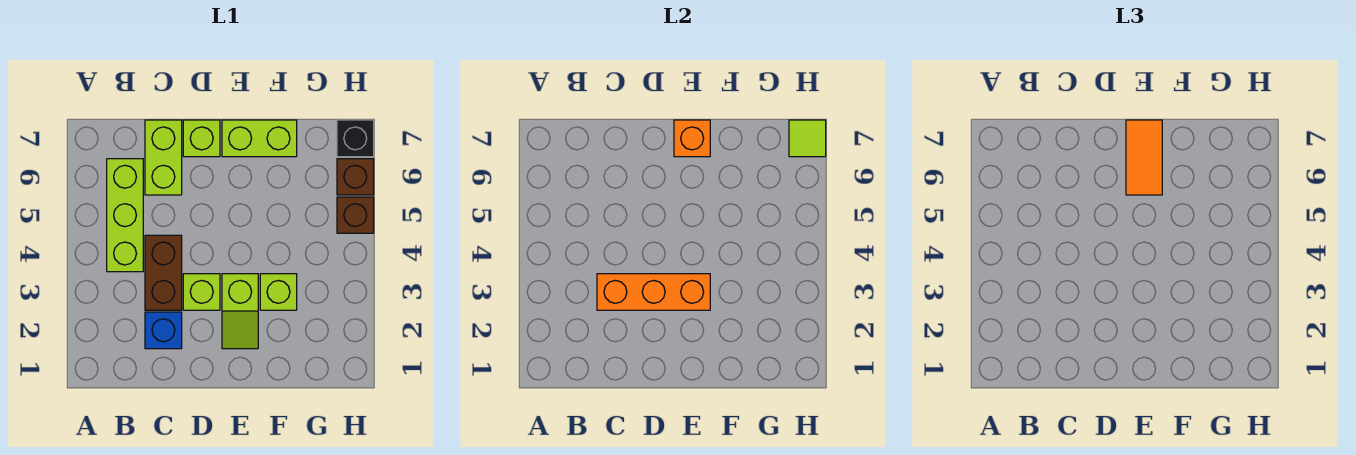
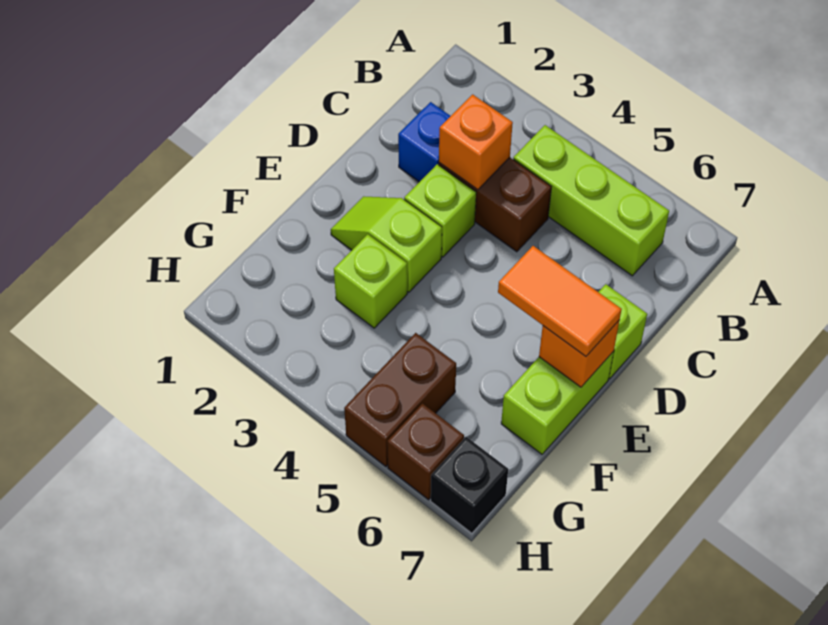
orange brick C3:E3 level 2 -> orange brick C3 level 2
lime brick C6:C7 level 1 -> none
brown brick H5 level 1 -> brown brick G5:H5 level 1
lime tile H7 level 2 -> none

